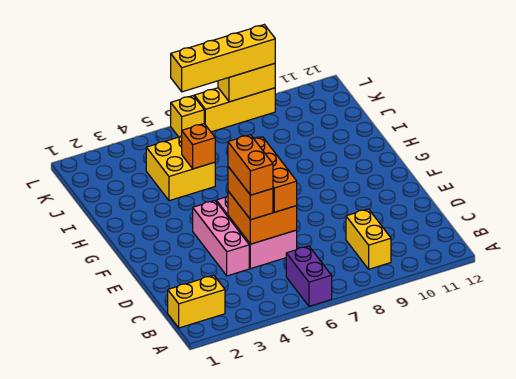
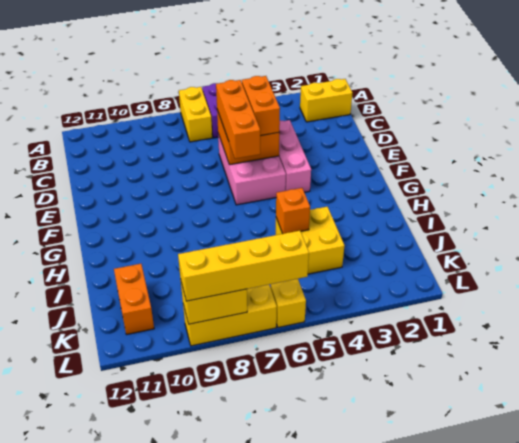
yellow brick B9:C9 level 1 -> yellow brick A7:B7 level 1
orange brick D5:E5 level 4 -> orange brick J11:K11 level 1

